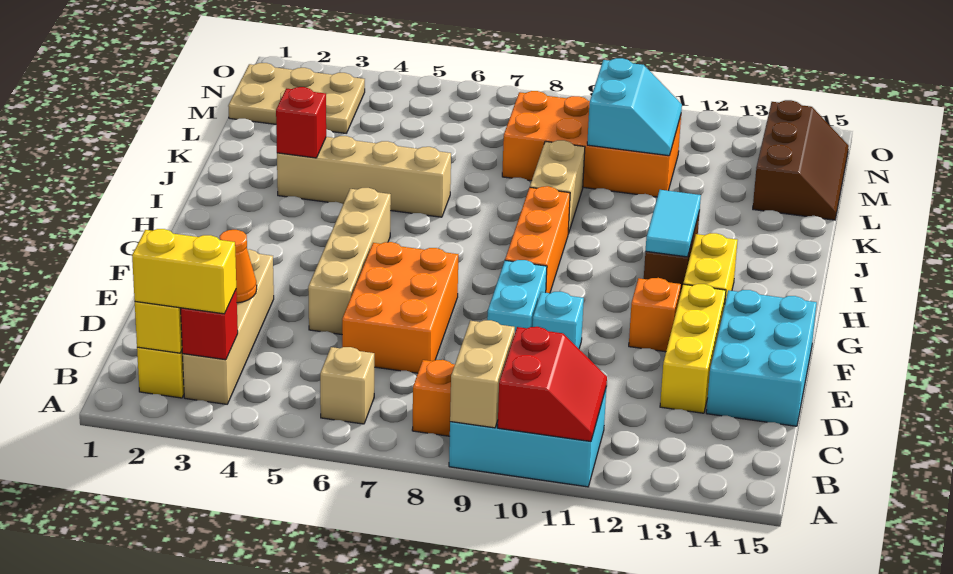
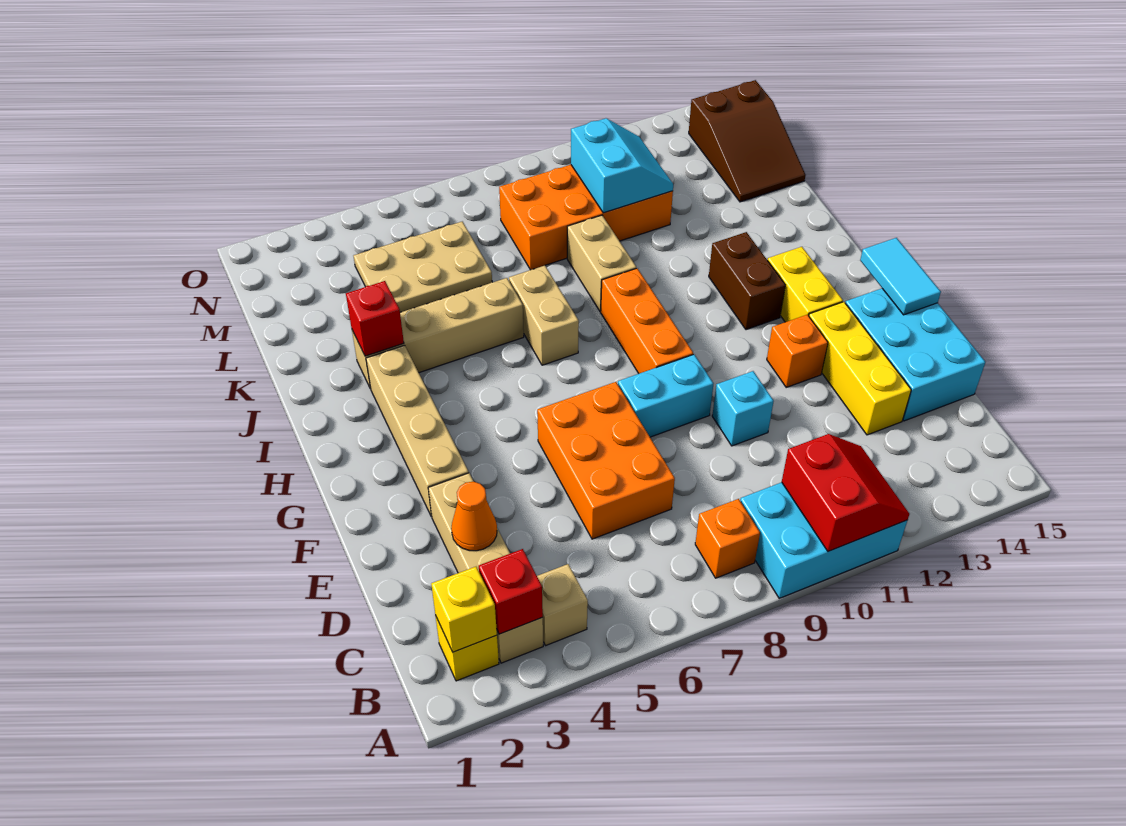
tan brick A9:B9 level 2 -> tan brick I7:J7 level 1
yellow brick B2:B3 level 3 -> none
tan brick B6 level 1 -> tan brick B4 level 1
tan brick E5:H5 level 1 -> tan brick F3:I3 level 1
cyan brick E9:F9 level 1 -> cyan brick F8:F9 level 1
cyan tile H12:I12 level 2 -> cyan tile F15:G15 level 2
brown slope L14:N15 level 1 top 14 -> brown slope L14:N15 level 1 top N
tan plate M1:N3 level 1 -> tan plate L4:M6 level 1

